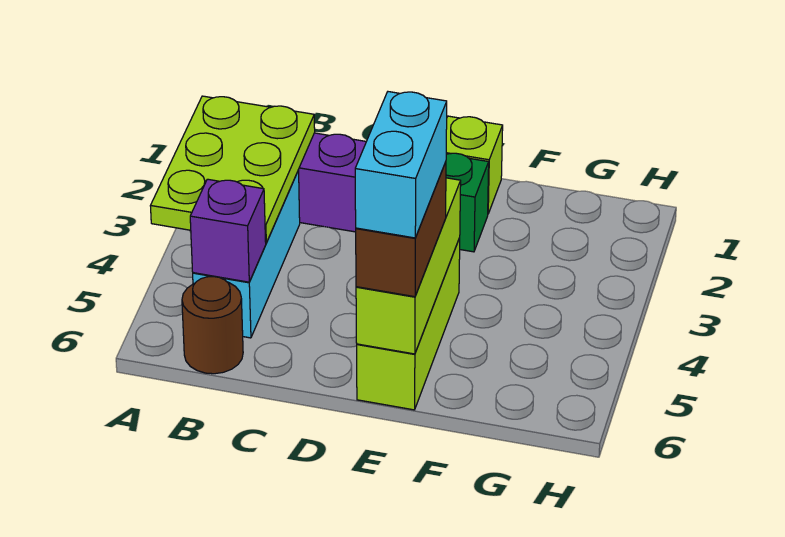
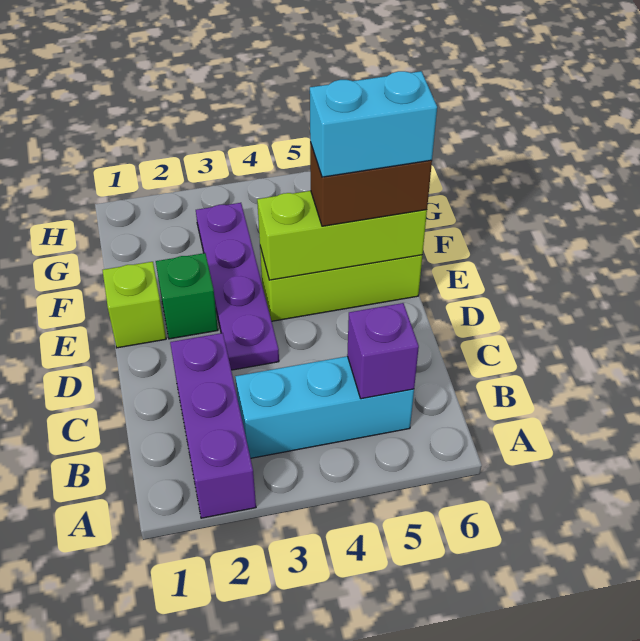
lime plate A2:B4 level 2 -> none
brown round brick B6 level 1 -> none
none -> purple plate D3:G3 level 1

